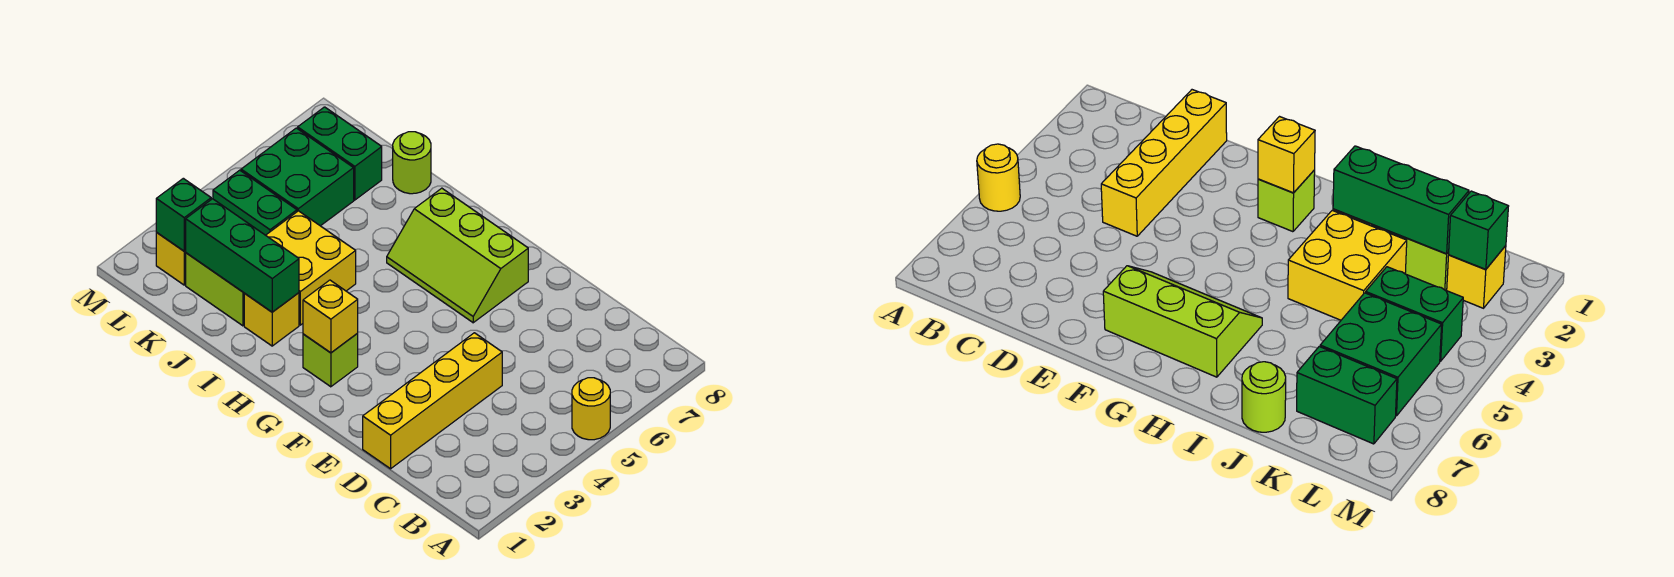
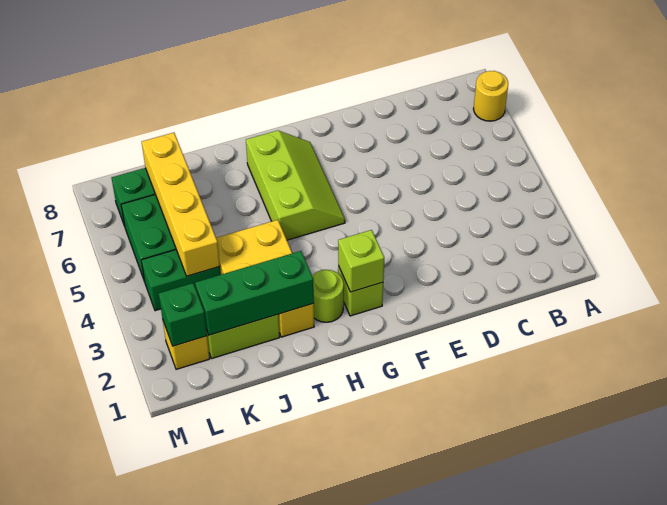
yellow round brick A5 level 1 -> yellow round brick A7 level 1
yellow brick D1:D4 level 1 -> yellow brick K4:K7 level 2
lime slope F6:H7 level 1 top 7 -> lime slope G5:H7 level 1 top H
yellow brick G2 level 2 -> lime brick G2 level 2
lime round brick J8 level 1 -> lime round brick H2 level 1

